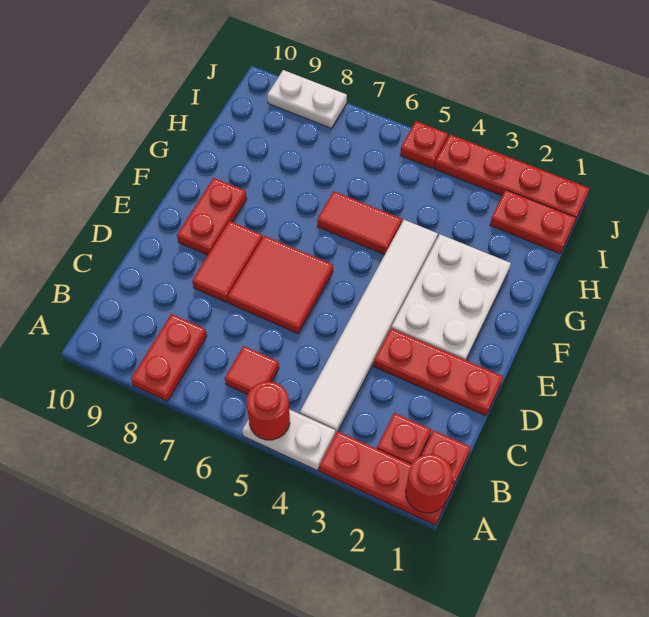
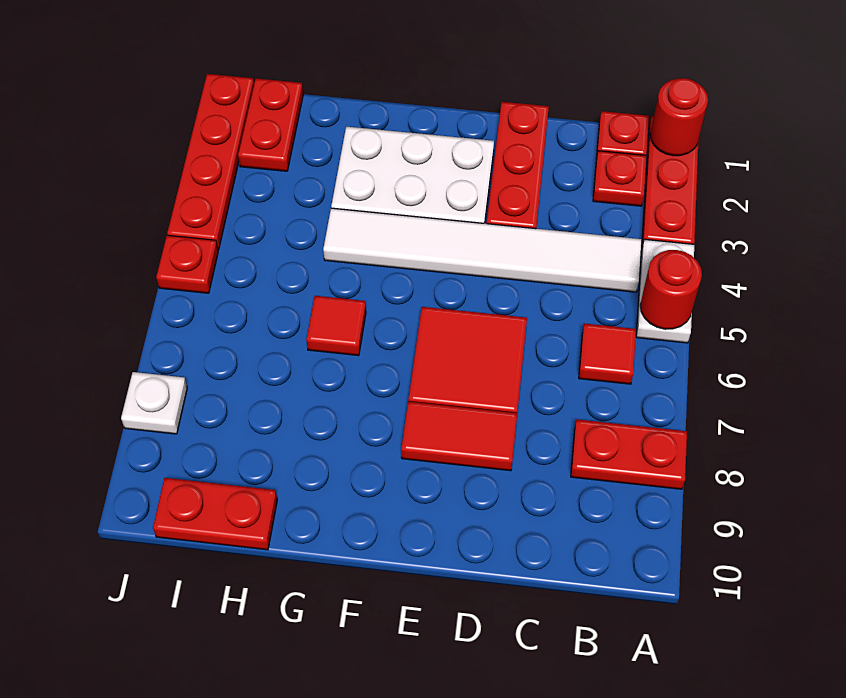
red plate E9:F9 level 1 -> red plate H10:I10 level 1
red tile G5:G6 level 1 -> red tile G6 level 1
white plate J8:J9 level 1 -> white plate J8 level 1

